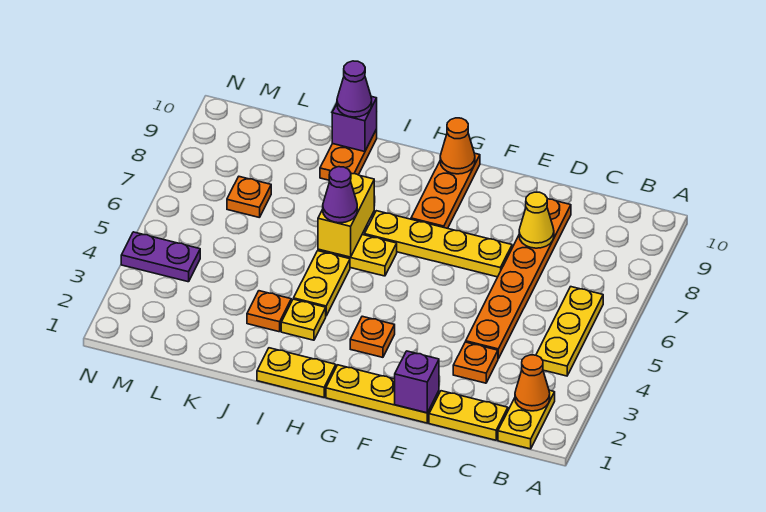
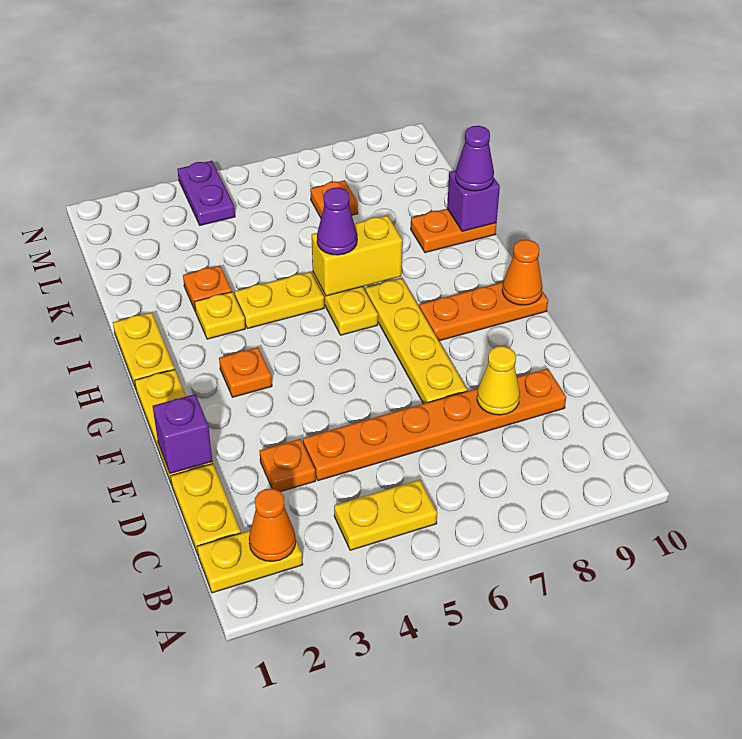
yellow plate B4:B6 level 1 -> yellow plate B4:B5 level 1

